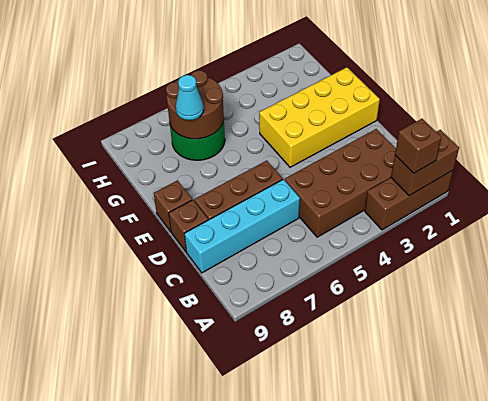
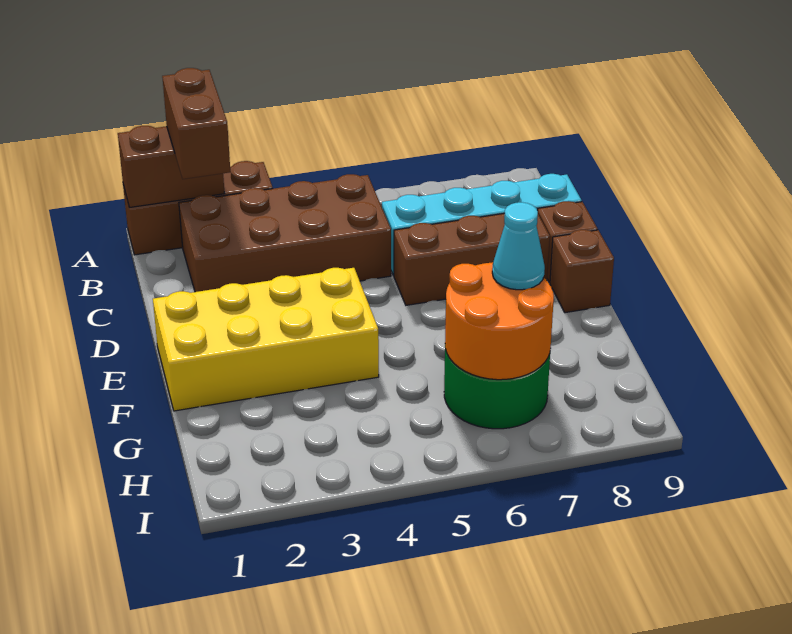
brown brick A2 level 3 -> brown brick A2:B2 level 3
brown round brick G6:H7 level 2 -> orange round brick G6:H7 level 2

